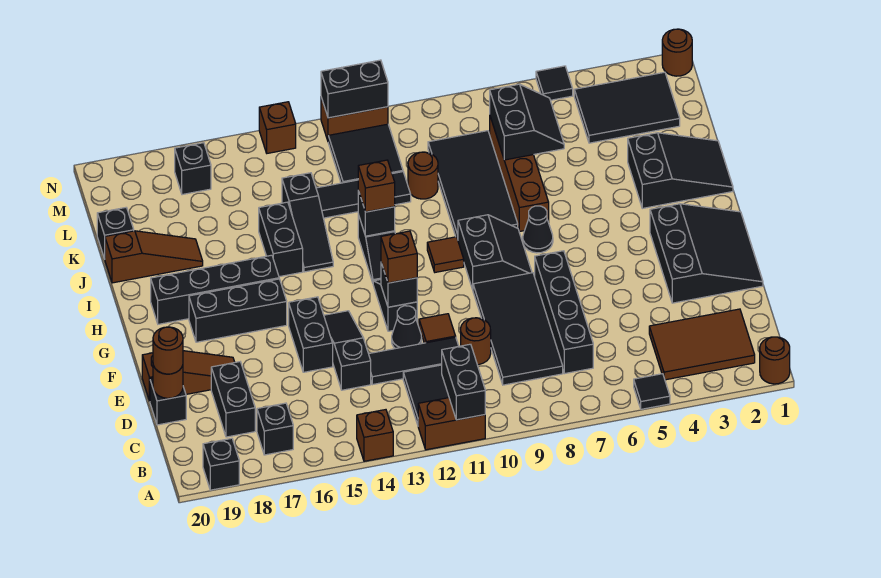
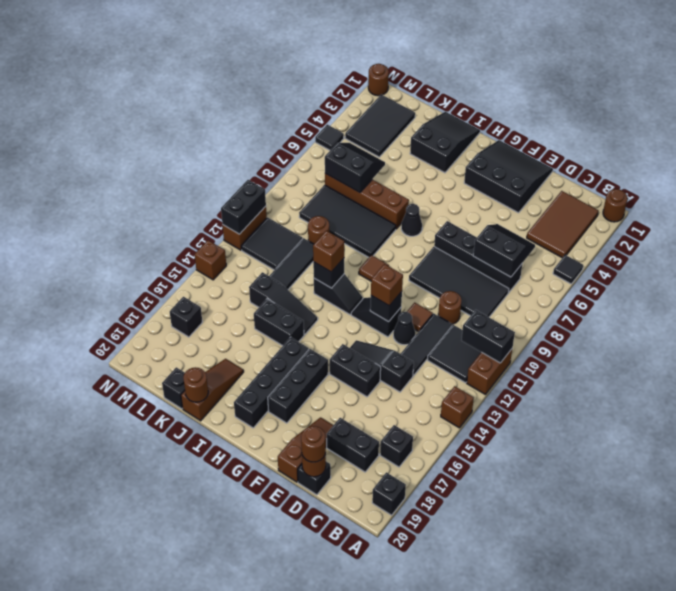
black slope G8:H9 level 1 top 9 -> black slope C6:D7 level 2 top 7
none -> brown round brick J20 level 2

